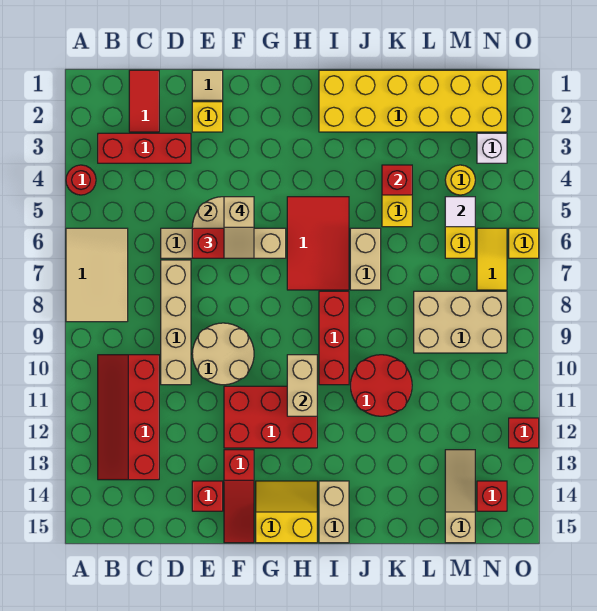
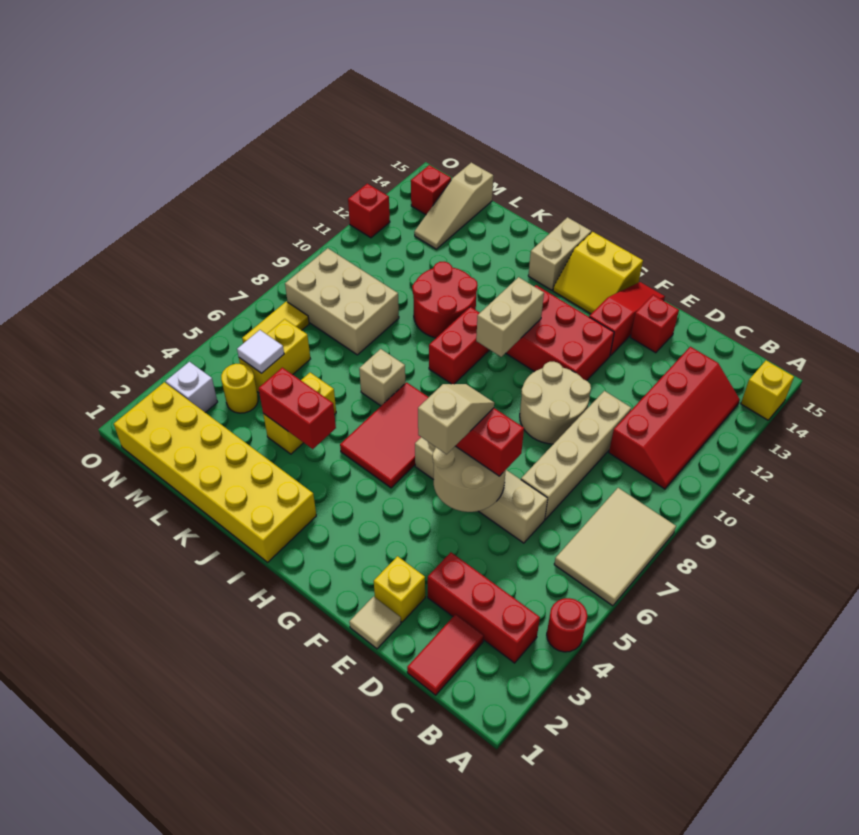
red brick I8:I10 level 1 -> red brick I9:I10 level 1
tan brick J6:J7 level 1 -> tan brick J7 level 1
red brick K4 level 2 -> red brick J4:K4 level 2
yellow brick O6 level 1 -> yellow brick A14 level 1

